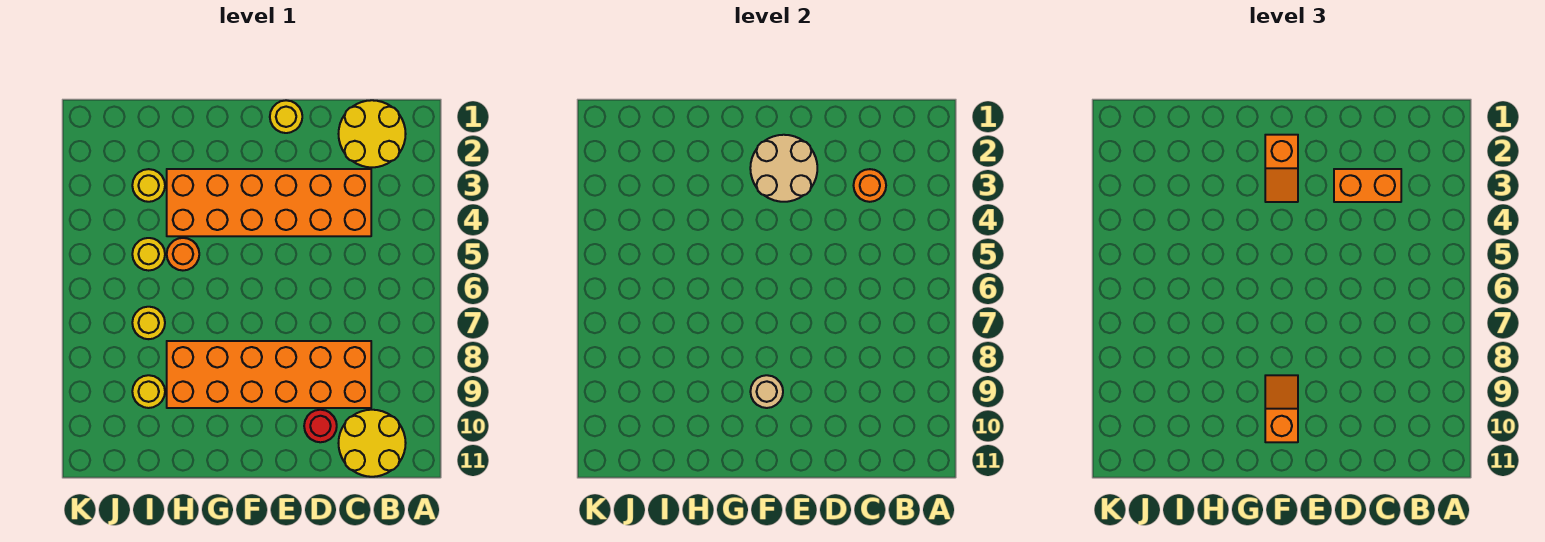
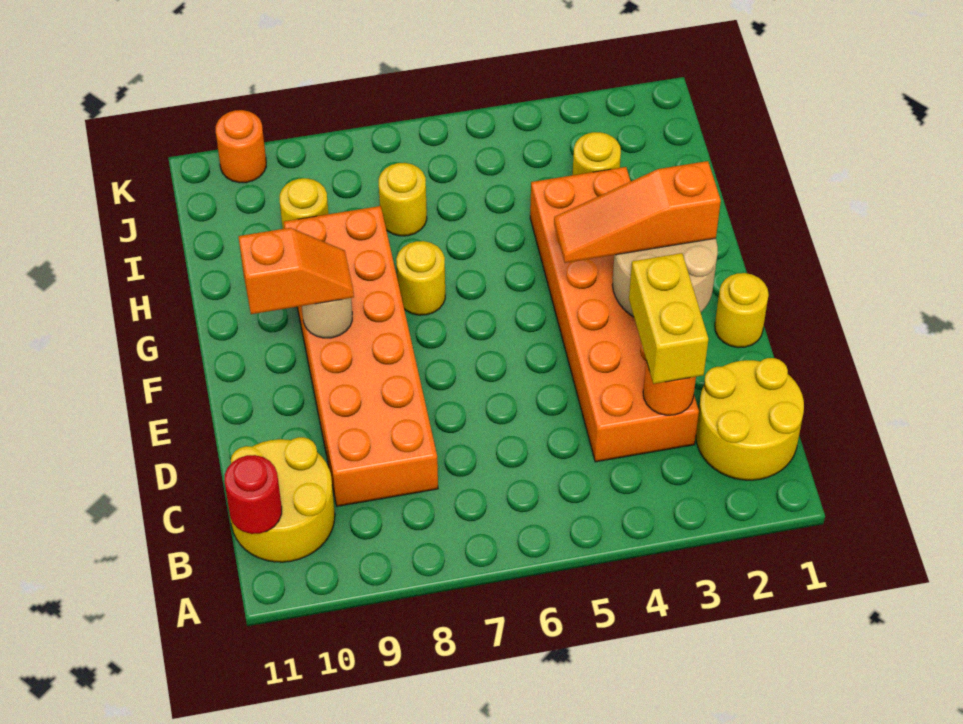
orange brick C3:D3 level 3 -> yellow brick C3:D3 level 3
red round brick D10 level 1 -> red round brick B11 level 2
orange slope F2:F3 level 3 top 2 -> orange slope F2:F4 level 3 top 2
orange round brick H5 level 1 -> orange round brick K10 level 1
yellow round brick I5 level 1 -> yellow round brick G7 level 1

